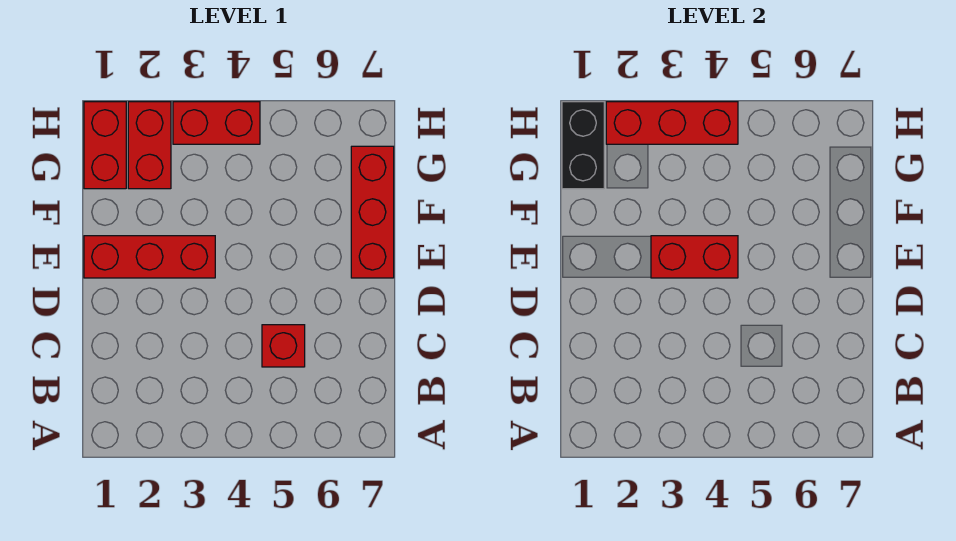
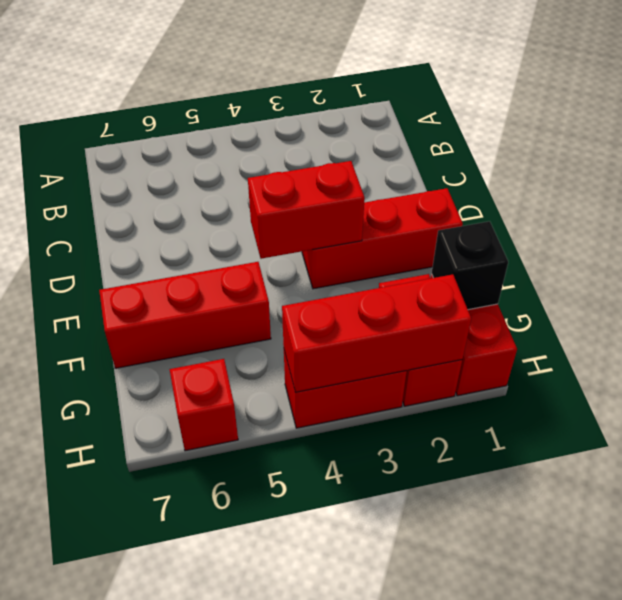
red brick C5 level 1 -> red brick H6 level 1
red brick E7:G7 level 1 -> red brick F5:F7 level 1
black brick G1:H1 level 2 -> black brick G1 level 2

